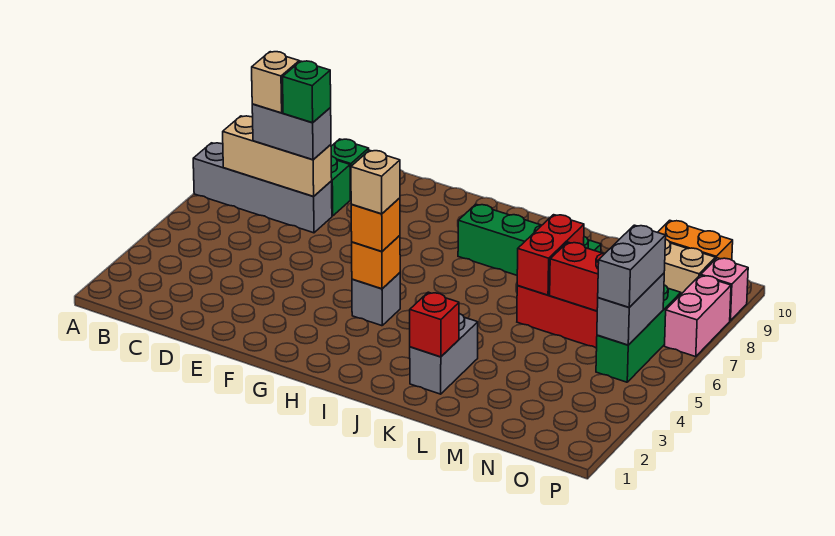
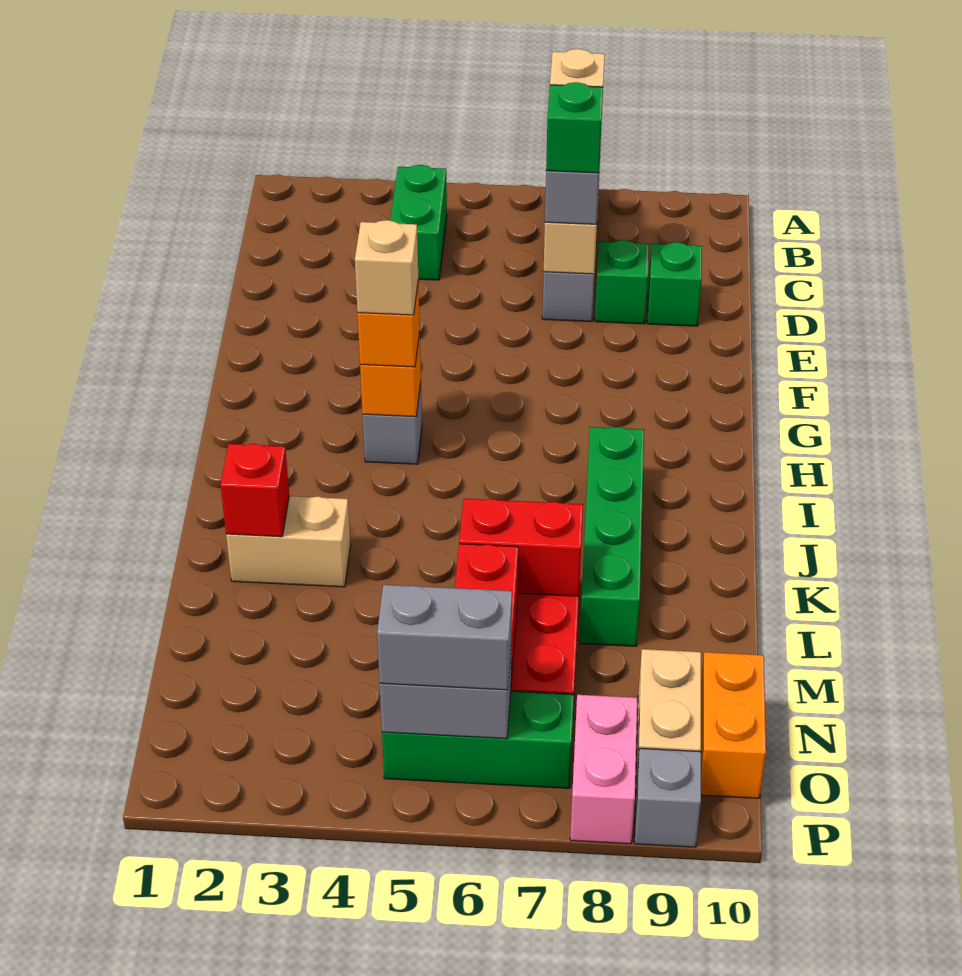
none -> green brick B4:C4 level 1
grey brick K2:K3 level 1 -> tan brick K2:K3 level 1
pink brick P7:P8 level 1 -> pink brick O8:P8 level 1
pink brick P9 level 1 -> grey brick P9 level 1

